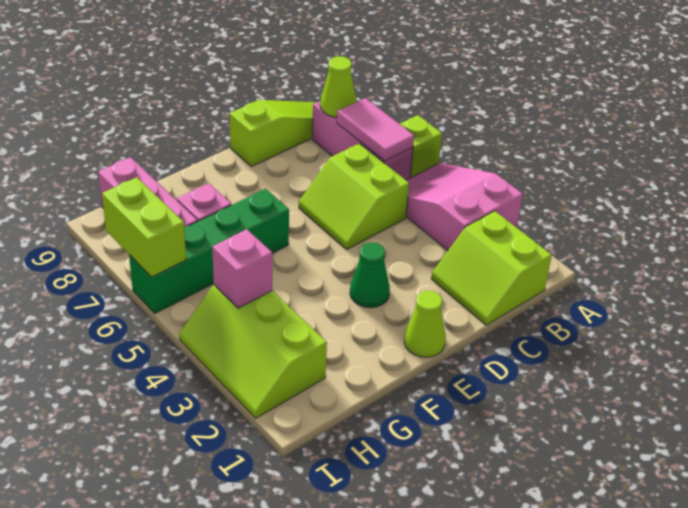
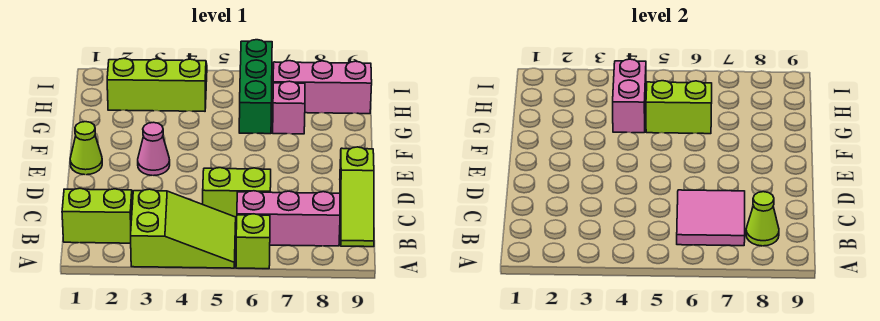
pink slope A3:B5 level 1 top 3 -> lime slope A3:B5 level 1 top 3
pink tile B6:B7 level 2 -> pink tile B6:C7 level 2
green cone E3 level 1 -> pink cone E3 level 1
green brick F6:I6 level 1 -> green brick G6:I6 level 1
pink brick H4 level 2 -> pink brick G4:H4 level 2
lime brick I6:I7 level 2 -> lime brick G5:G6 level 2

